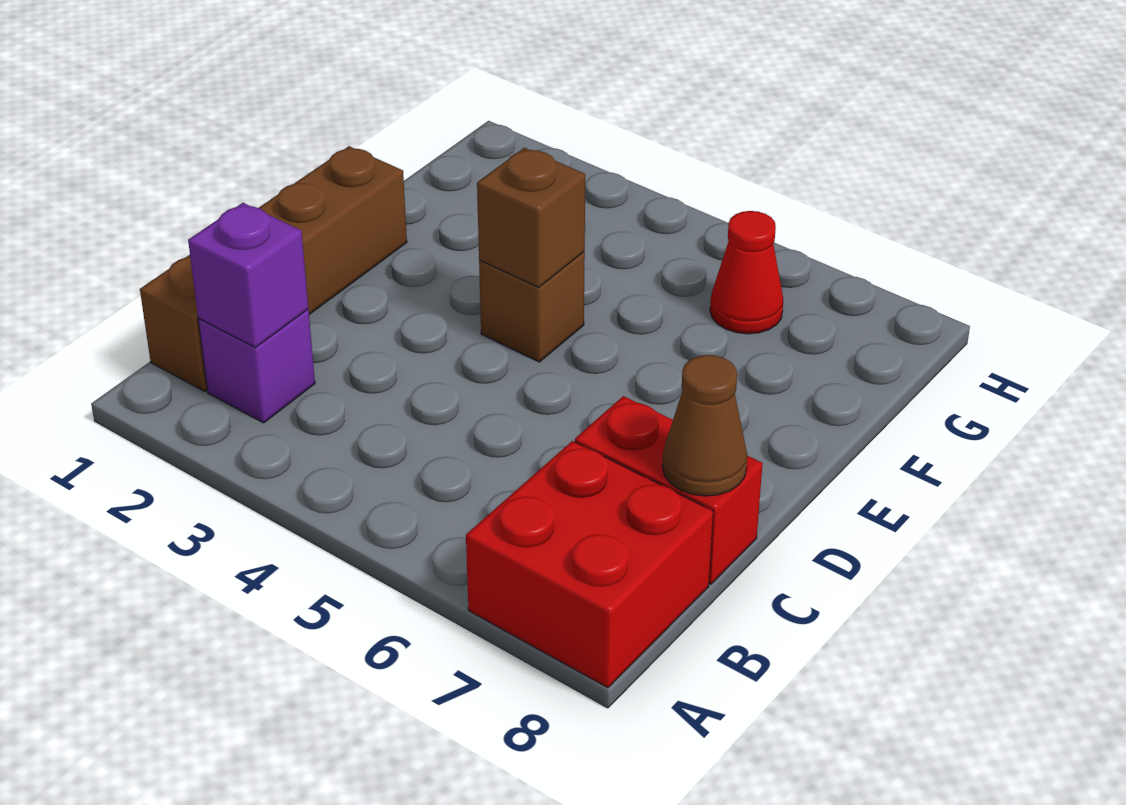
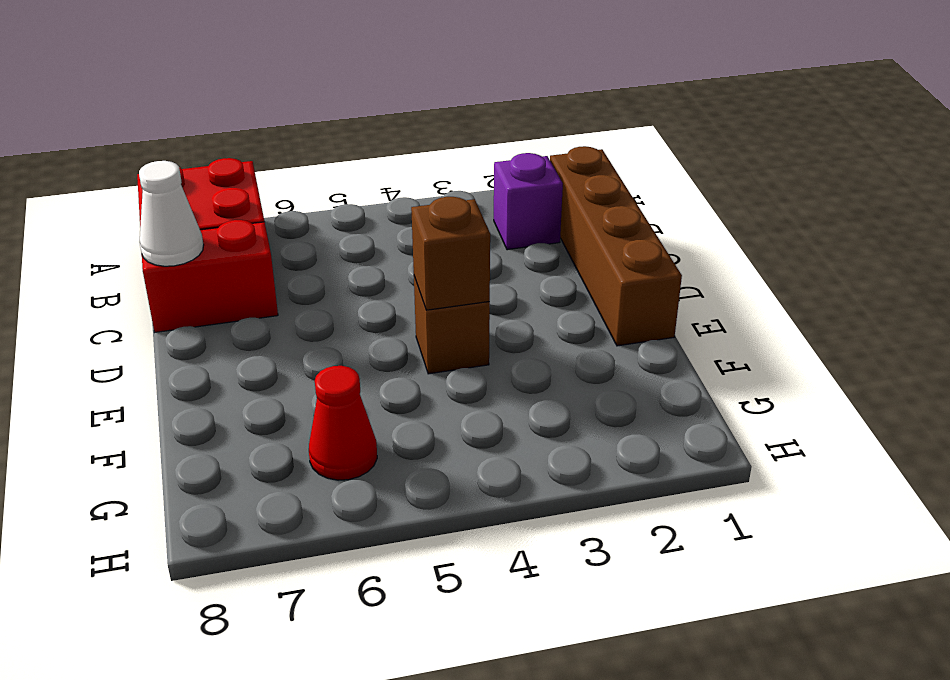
purple brick B2 level 2 -> none
brown cone C8 level 2 -> white cone C8 level 2

